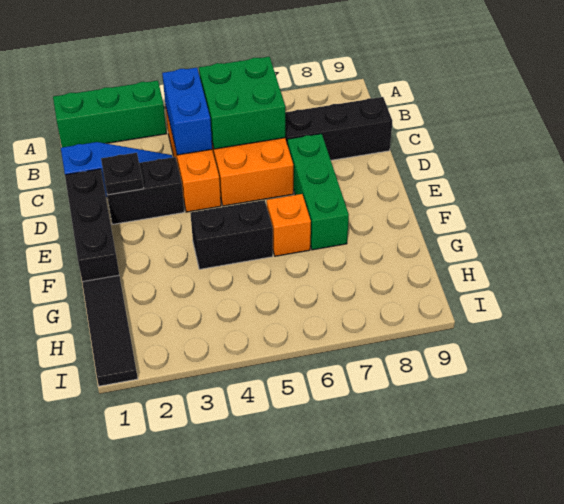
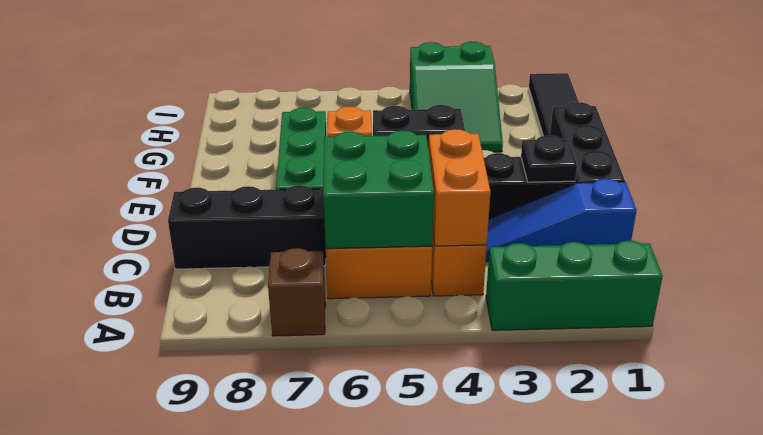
none -> brown brick A7 level 1
blue brick B4:C4 level 2 -> orange brick B4:C4 level 2
none -> green slope G3:I4 level 1 top I

